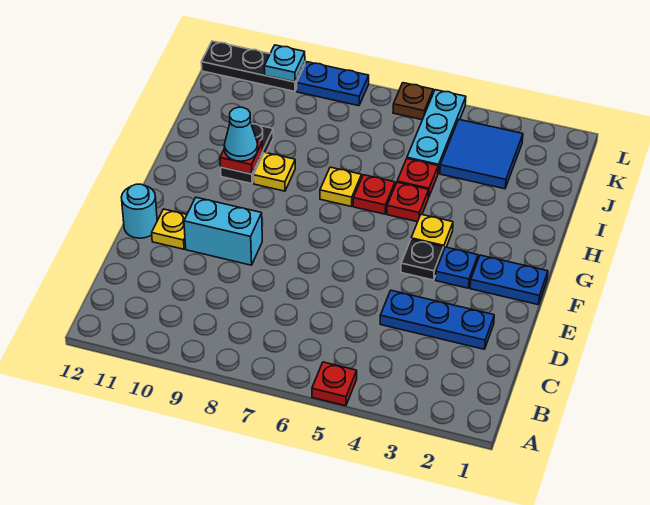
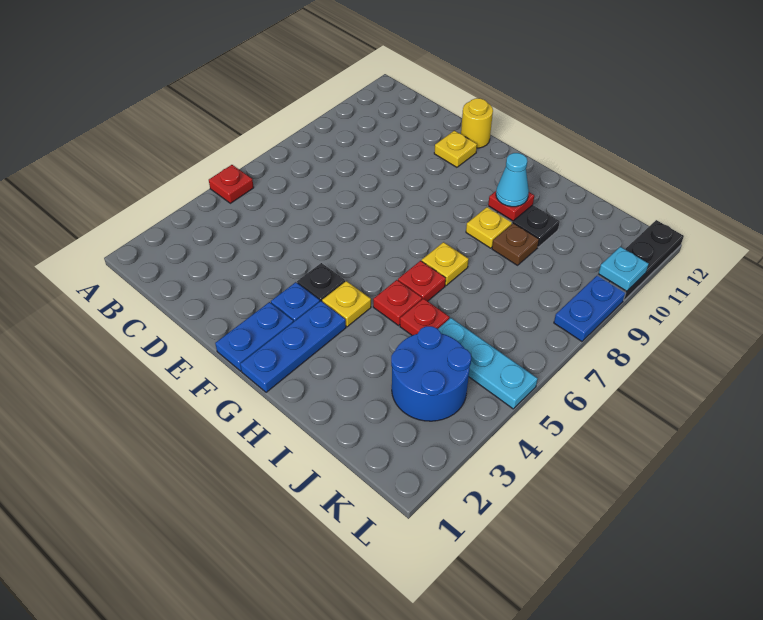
blue plate D2:D4 level 1 -> blue plate G1:G3 level 1
cyan brick E9:E10 level 1 -> none
cyan round brick E12 level 1 -> yellow round brick E12 level 1
blue tile J3:K4 level 1 -> blue round brick J3:K4 level 1
brown plate L6 level 1 -> brown plate I9 level 1

